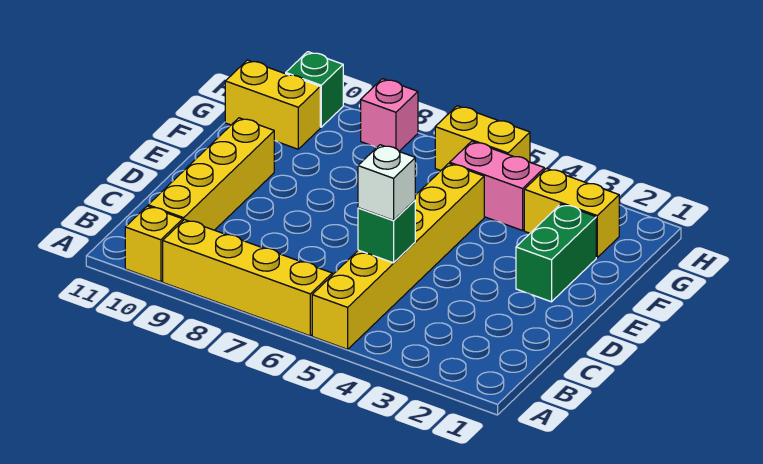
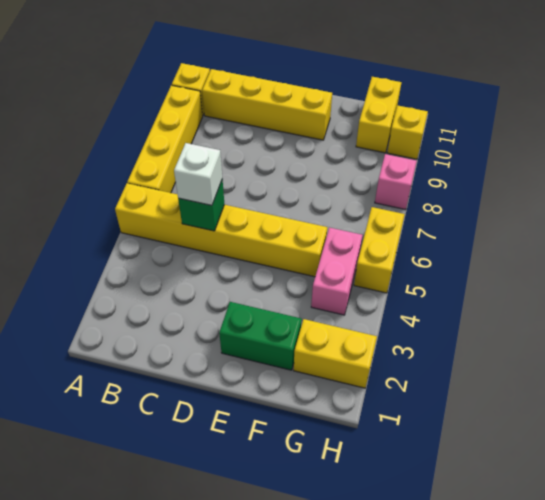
yellow brick G2:G3 level 1 -> yellow brick G2:H2 level 1
green brick H10 level 1 -> yellow brick H10 level 1

